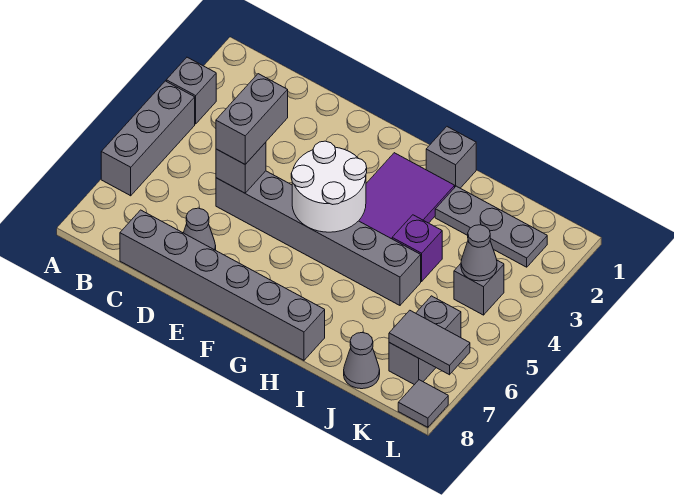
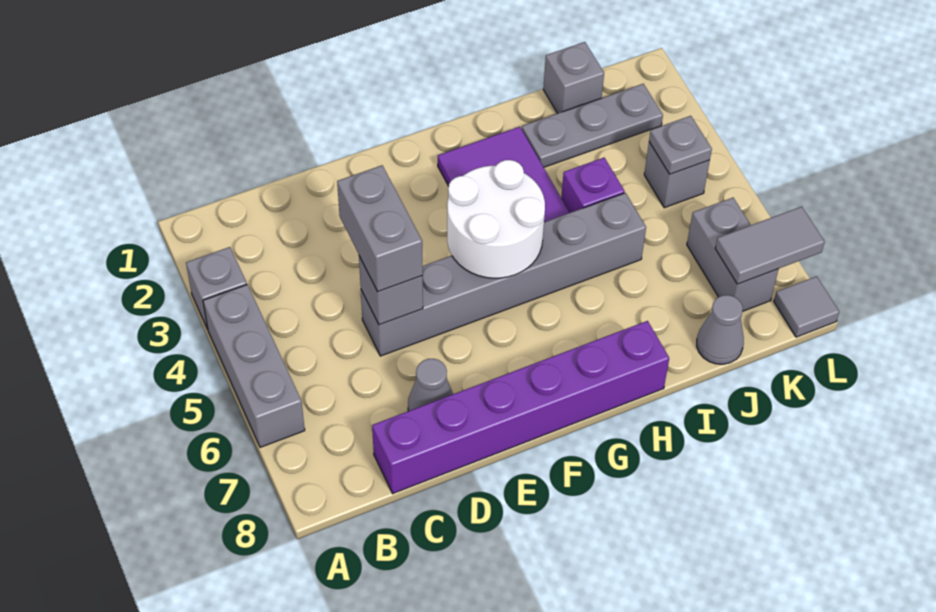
grey brick C8:H8 level 1 -> purple brick C8:H8 level 1
grey brick H1 level 1 -> grey brick J1 level 1
grey cone K4 level 2 -> grey plate K4 level 2

